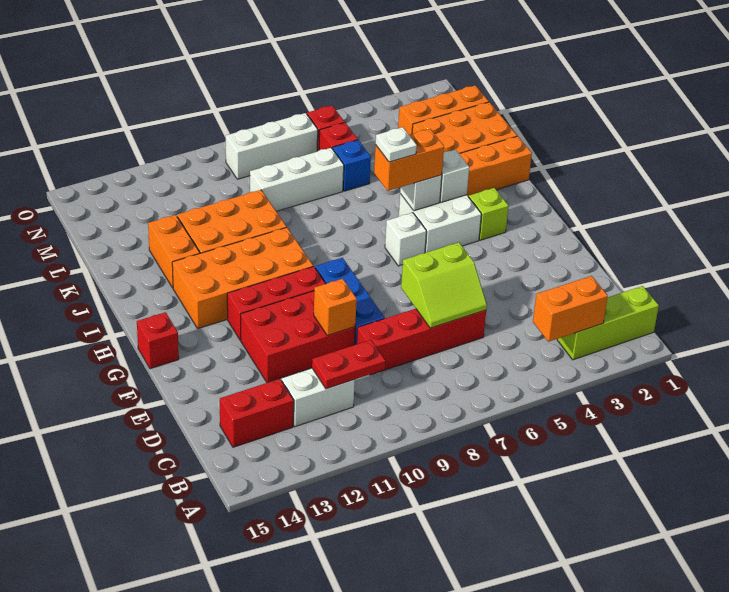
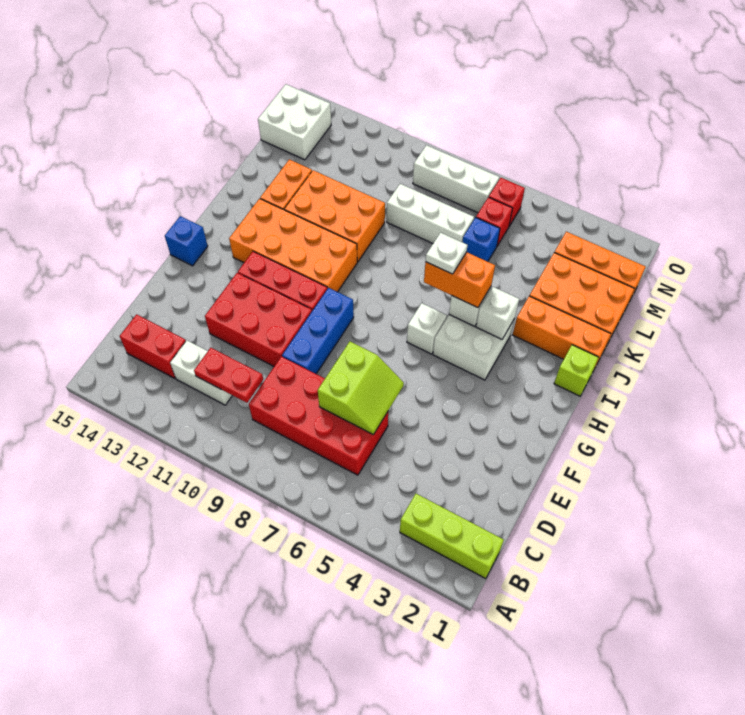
orange brick B3:B4 level 2 -> none
red brick D6:D9 level 1 -> red brick C6:D9 level 1
lime slope D6:E7 level 2 top E -> lime slope D6:E7 level 2 top 7
orange brick E10 level 2 -> none
red brick G15 level 1 -> blue brick G15 level 1
lime brick H3 level 1 -> lime brick I1 level 1
none -> white brick M14:N15 level 1

